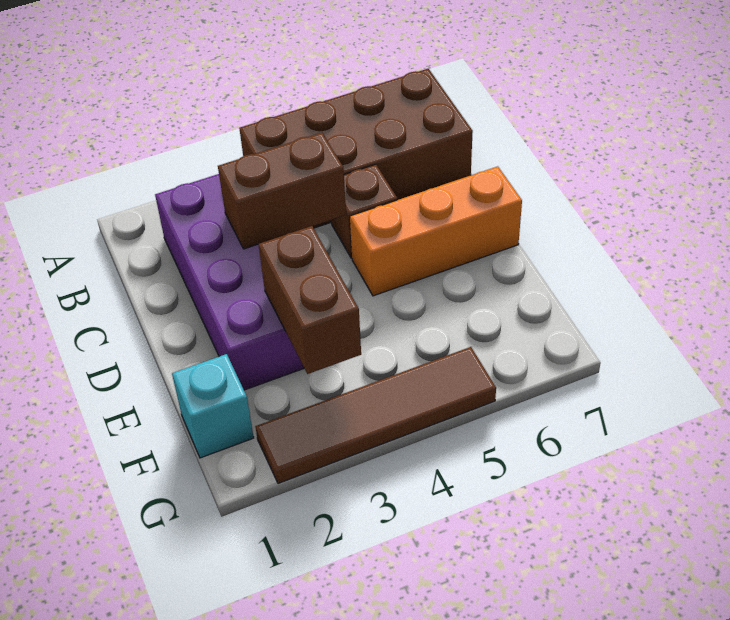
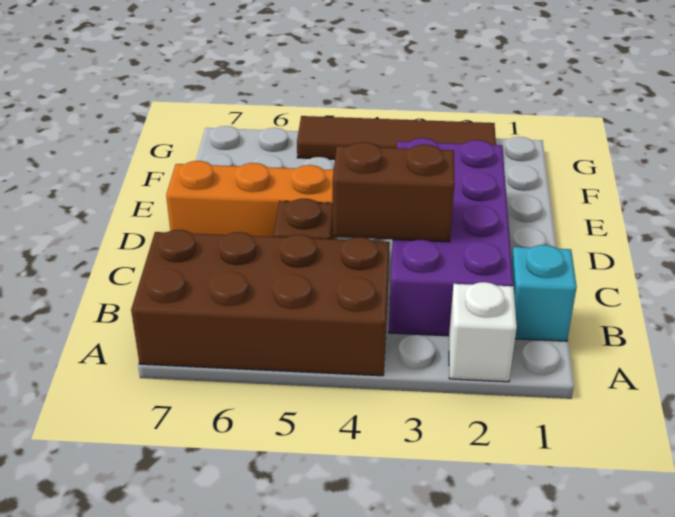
none -> white brick A2 level 1
brown brick E3:F3 level 2 -> none
cyan brick F1 level 1 -> cyan brick B1 level 1

